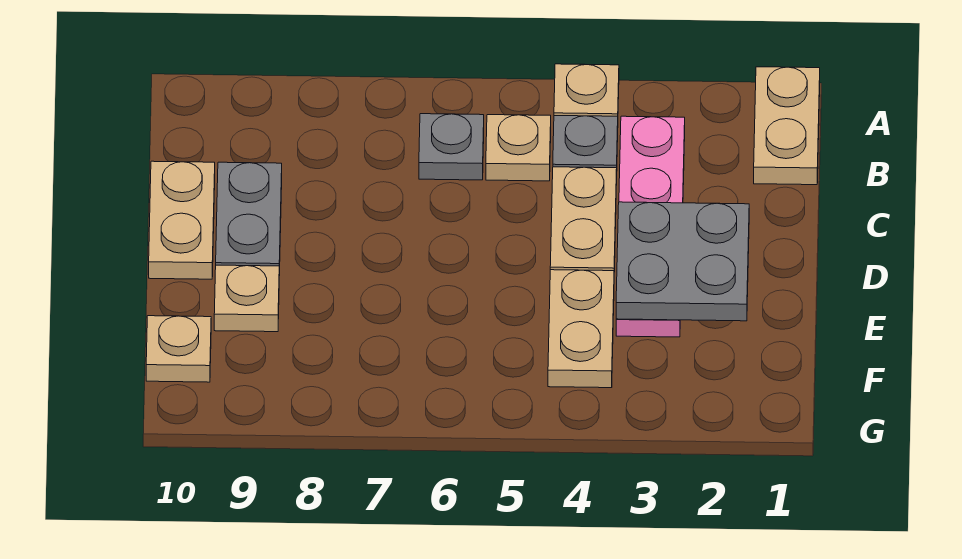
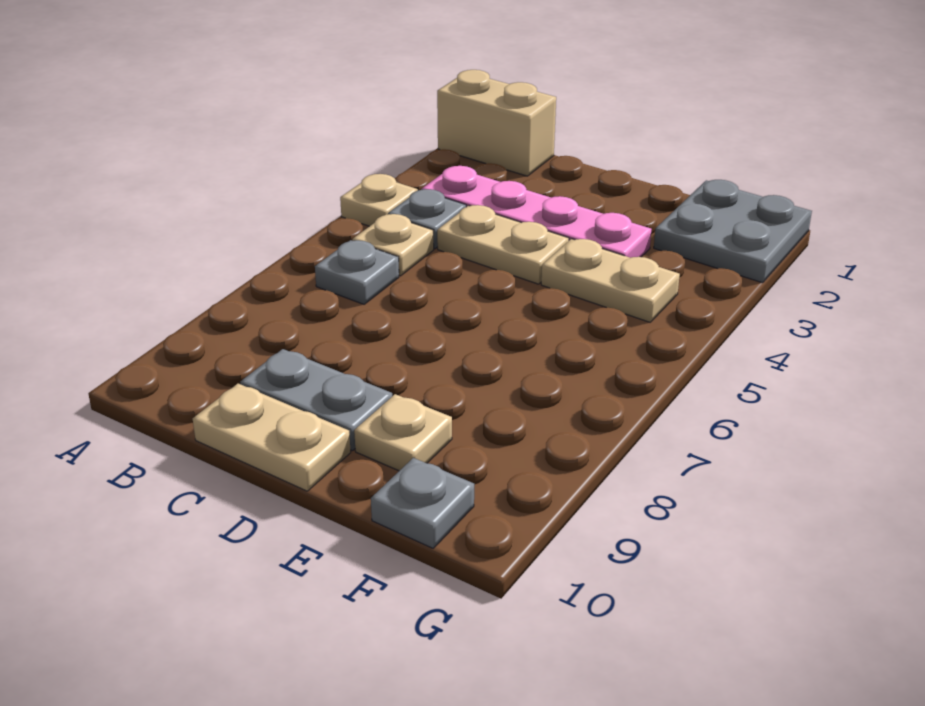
tan plate A1:B1 level 1 -> tan brick A1:B1 level 1
grey plate D2:E3 level 2 -> grey plate F1:G2 level 1
tan plate F10 level 1 -> grey plate F10 level 1

